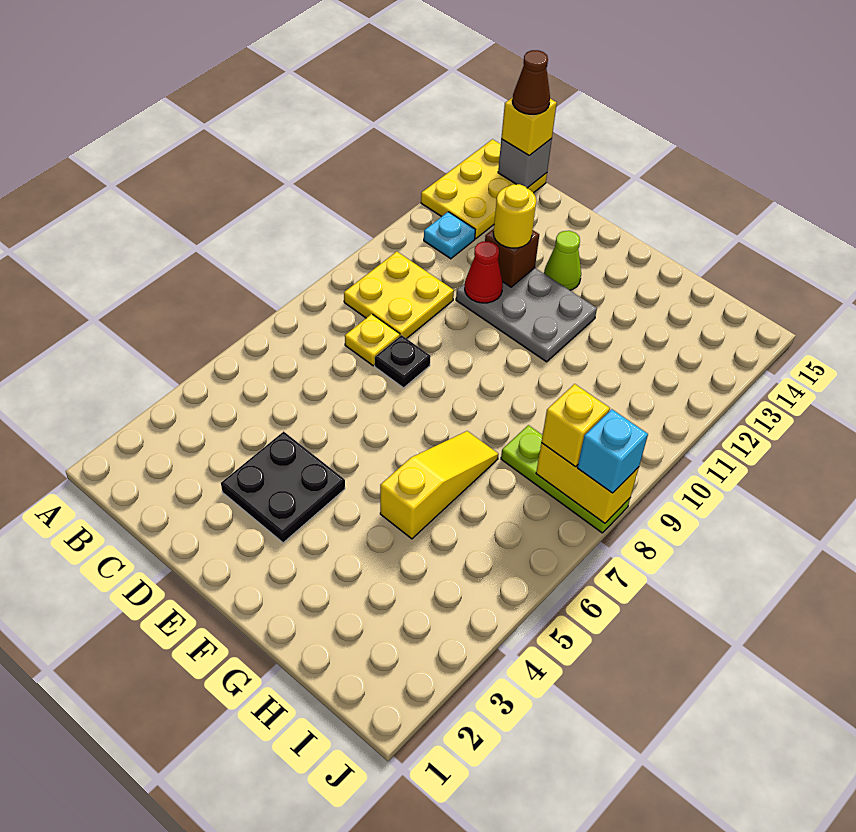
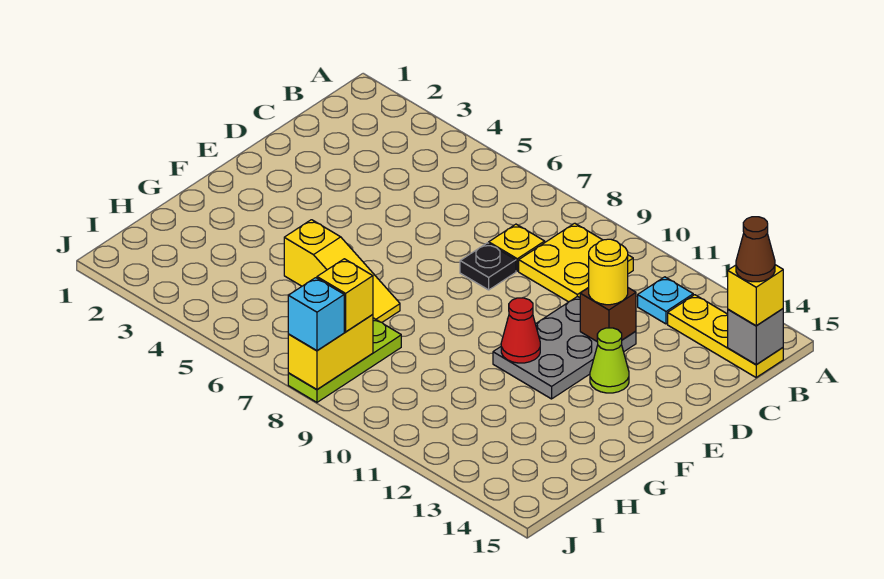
yellow plate A13:B15 level 1 -> yellow plate B13:B15 level 1
black plate D3:E4 level 1 -> none
red cone D11 level 2 -> red cone F11 level 2

